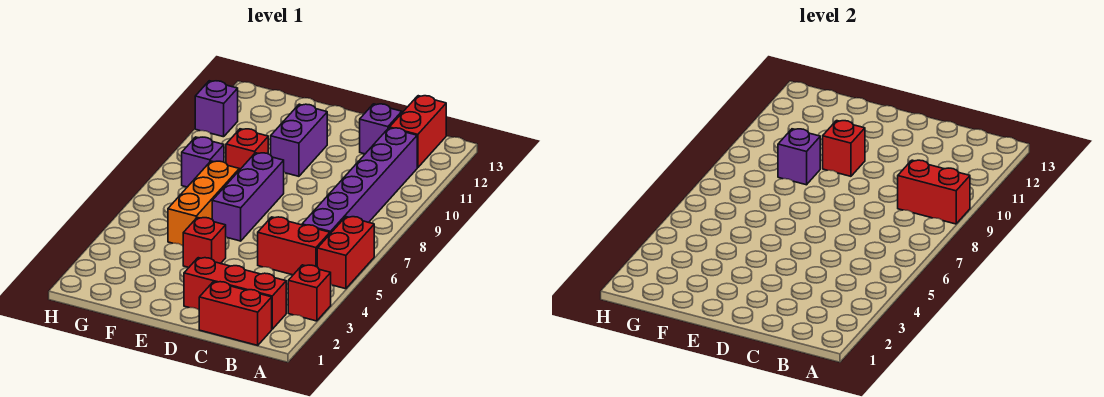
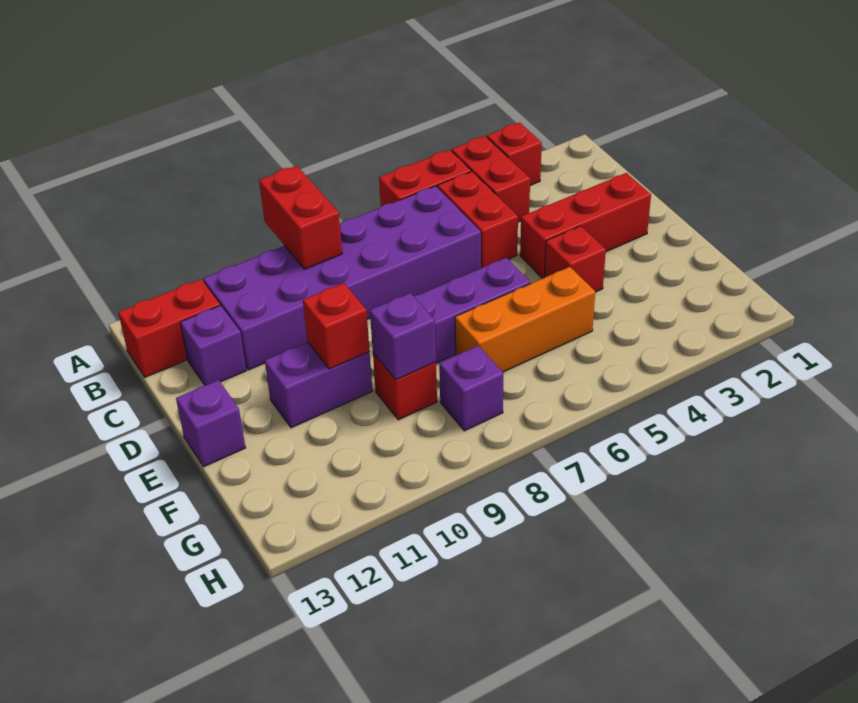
red brick B1:C1 level 1 -> red brick A4:B4 level 1
red brick B2:D2 level 1 -> red brick D2:D4 level 1
purple brick B6:B11 level 1 -> purple brick B6:C11 level 1
purple brick H11 level 1 -> purple brick E13 level 1

